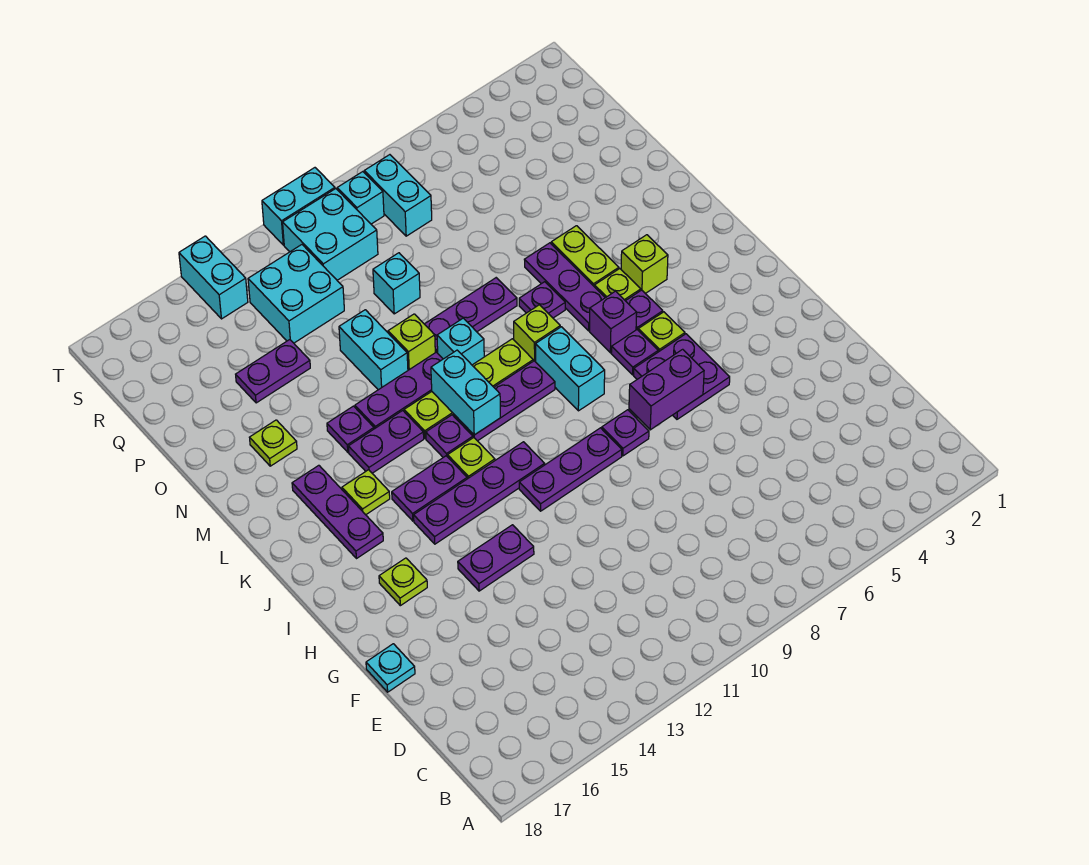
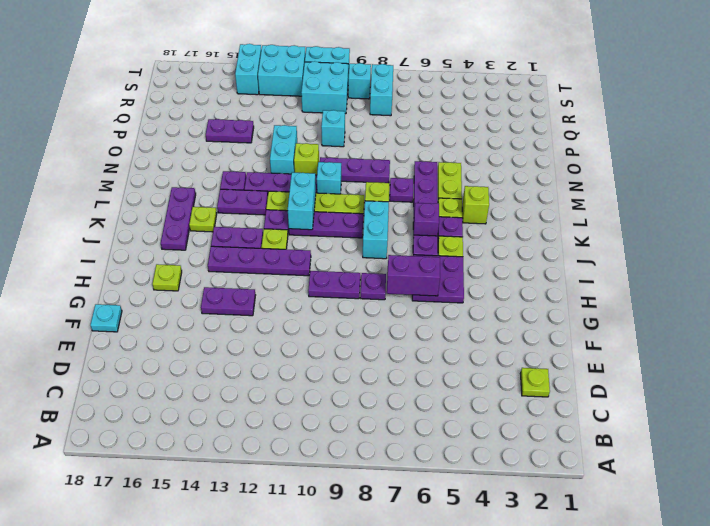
purple plate H9:H11 level 1 -> purple plate H9:H10 level 1
lime plate N16 level 1 -> lime plate D2 level 1
cyan brick Q12:R13 level 1 -> cyan brick S12:T13 level 1

